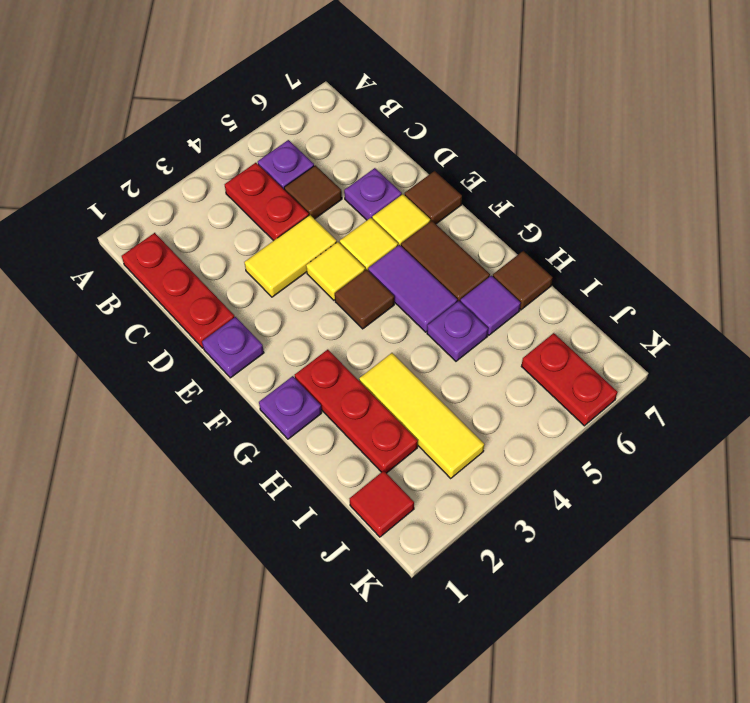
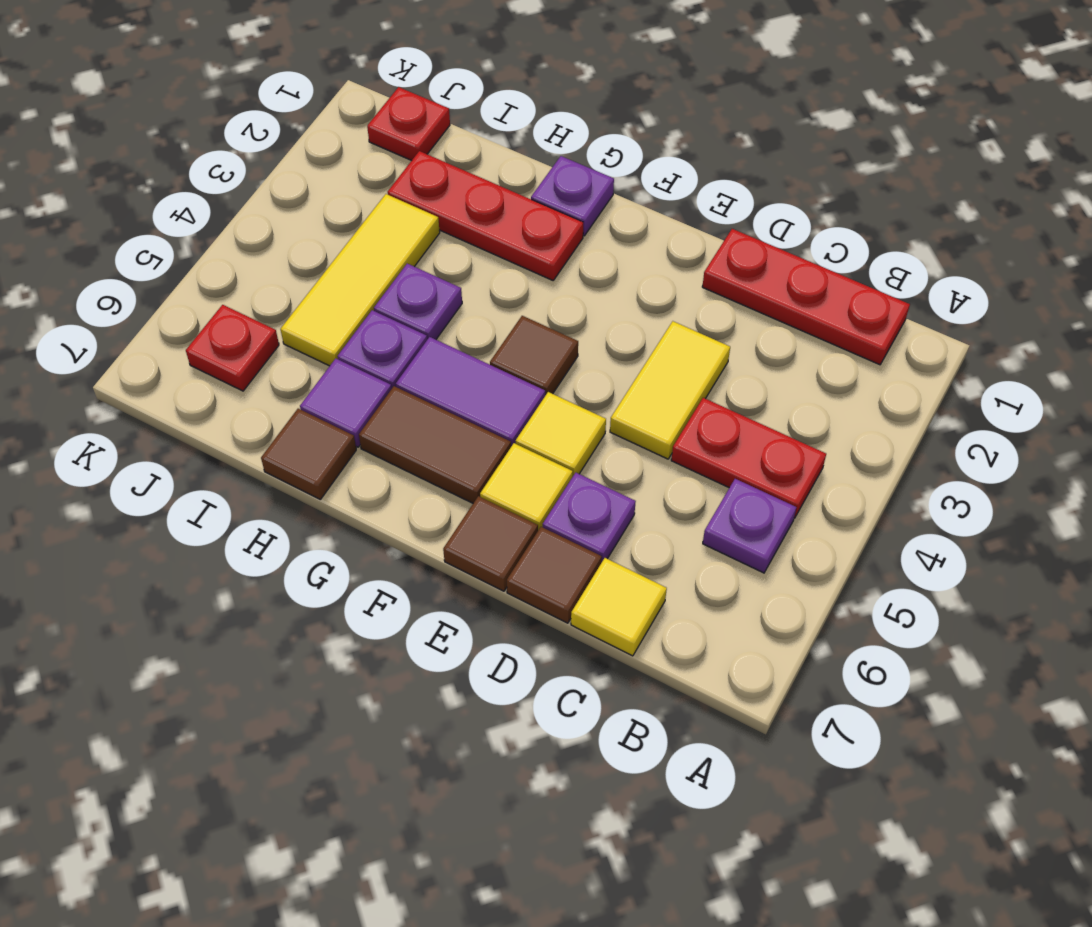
brown tile C5 level 1 -> brown tile D7 level 1
purple plate E1 level 1 -> purple plate H4 level 1
yellow tile E4 level 1 -> yellow tile C7 level 1
yellow tile H3:J3 level 1 -> yellow tile I3:I5 level 1
red tile J1 level 1 -> red plate J1 level 1
red plate J6:K6 level 1 -> red plate J6 level 1

